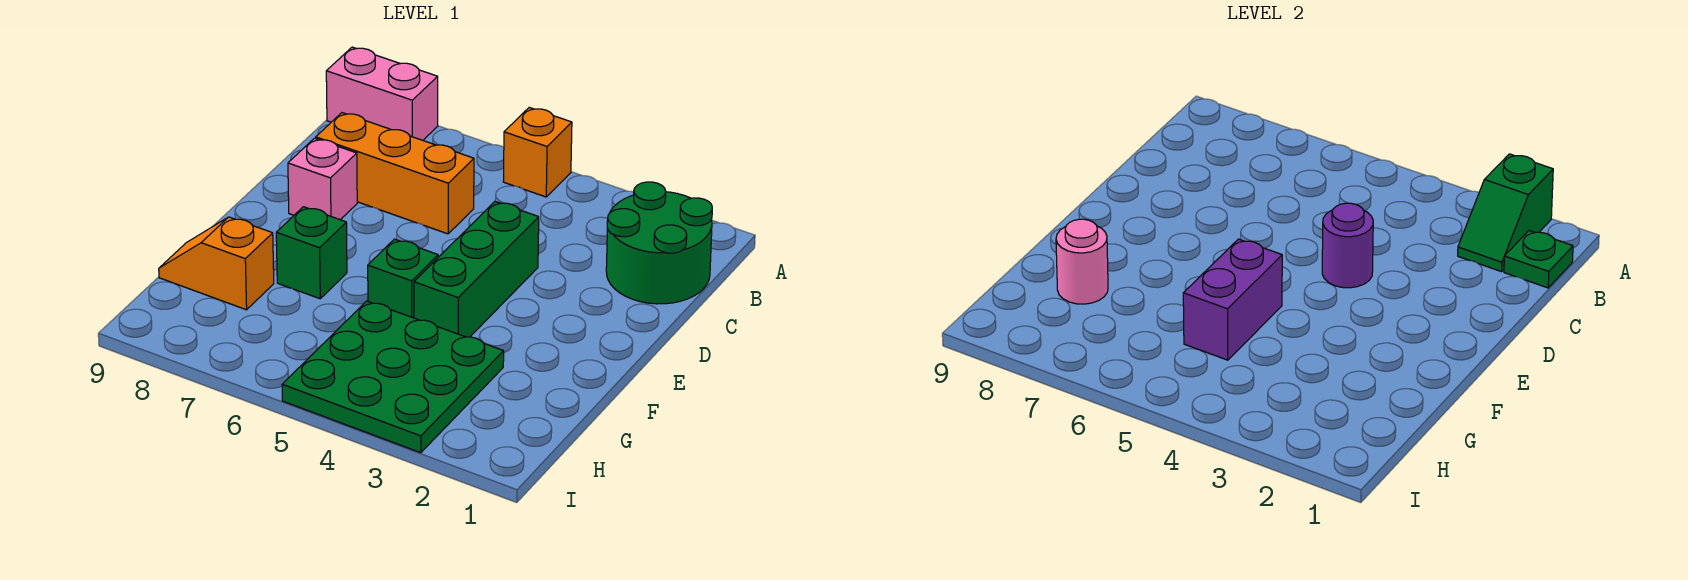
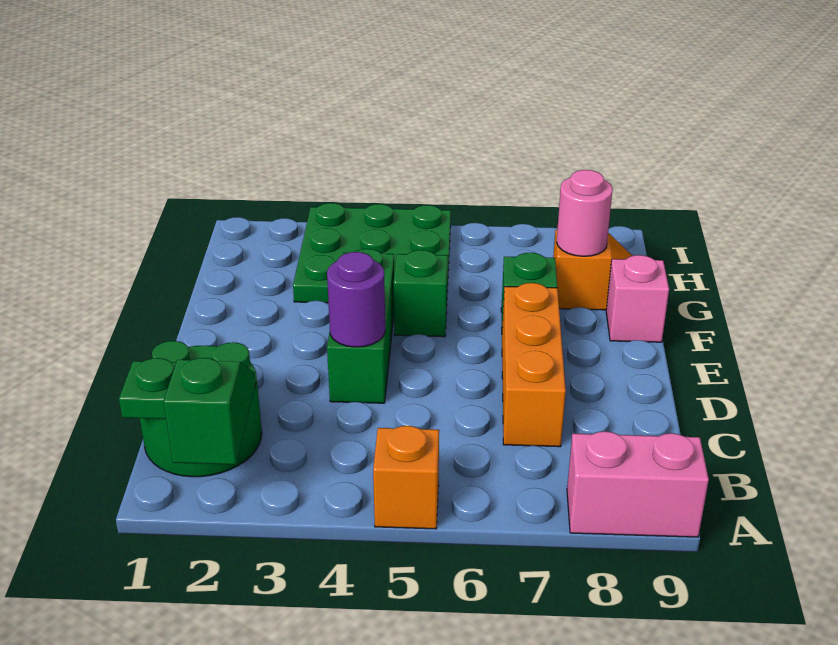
orange brick C6:C8 level 1 -> orange brick C7:E7 level 1
pink brick D8 level 1 -> pink brick F9 level 1
purple brick F5:G5 level 2 -> none

